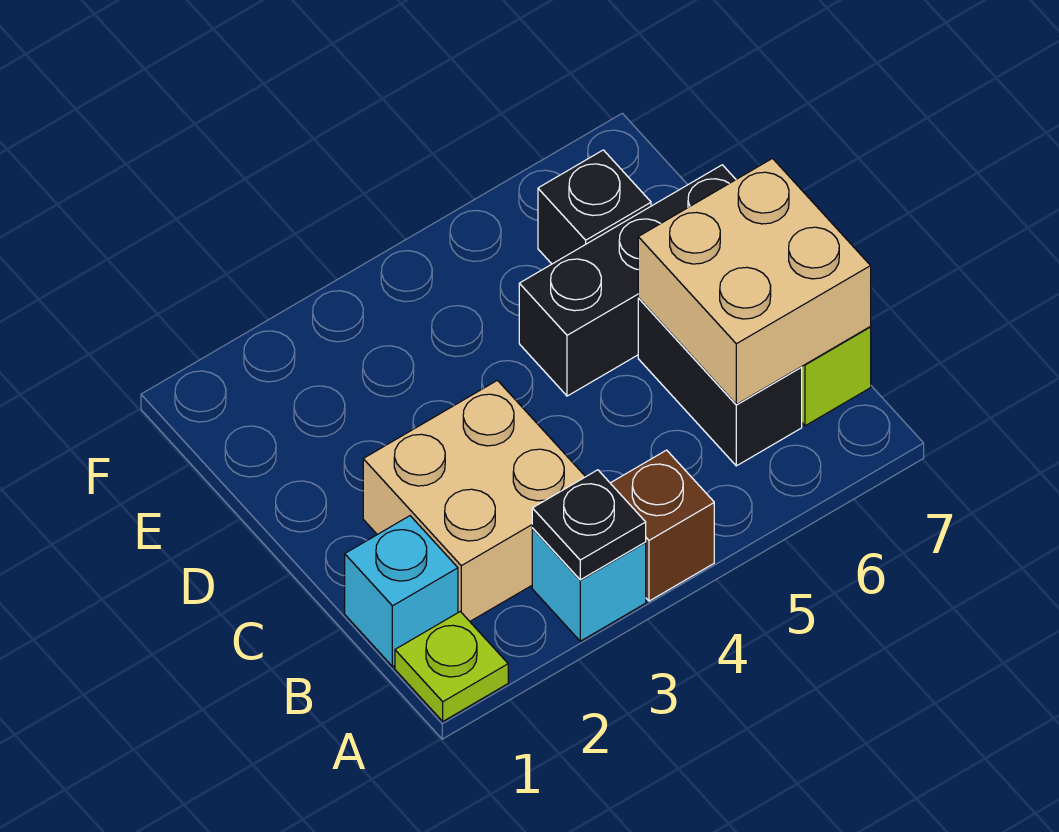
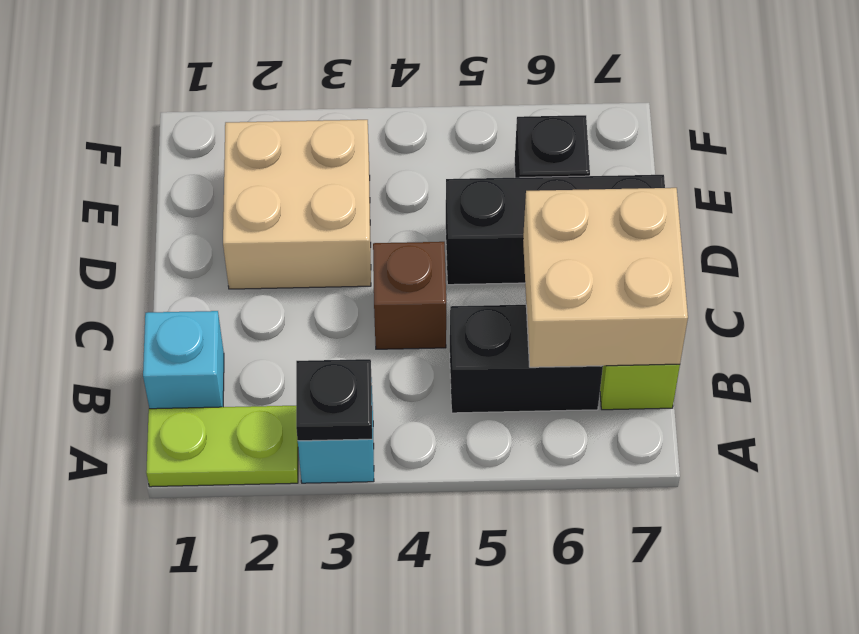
lime plate A1 level 1 -> lime plate A1:A2 level 1
brown brick A4 level 1 -> brown brick C4 level 1
tan brick B2:C3 level 1 -> tan brick D2:E3 level 1
black brick B6:C6 level 1 -> black brick B5:B6 level 1

